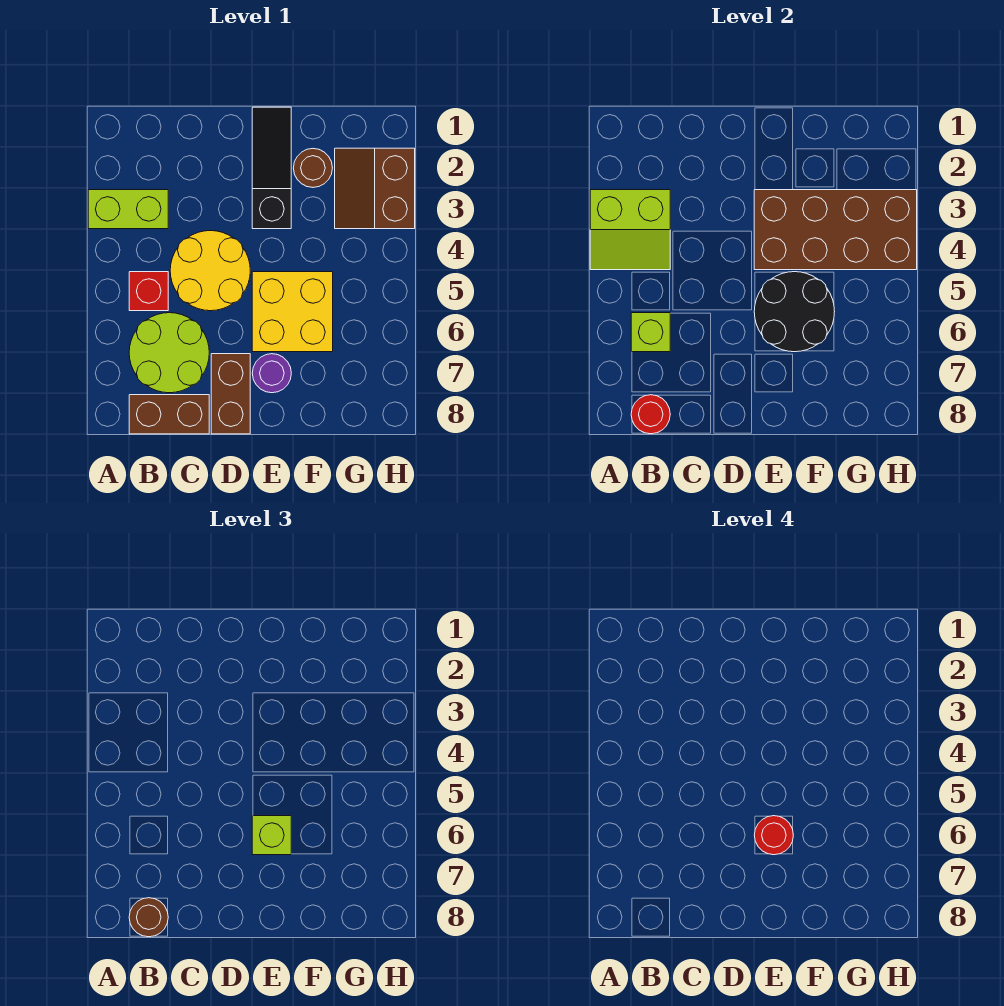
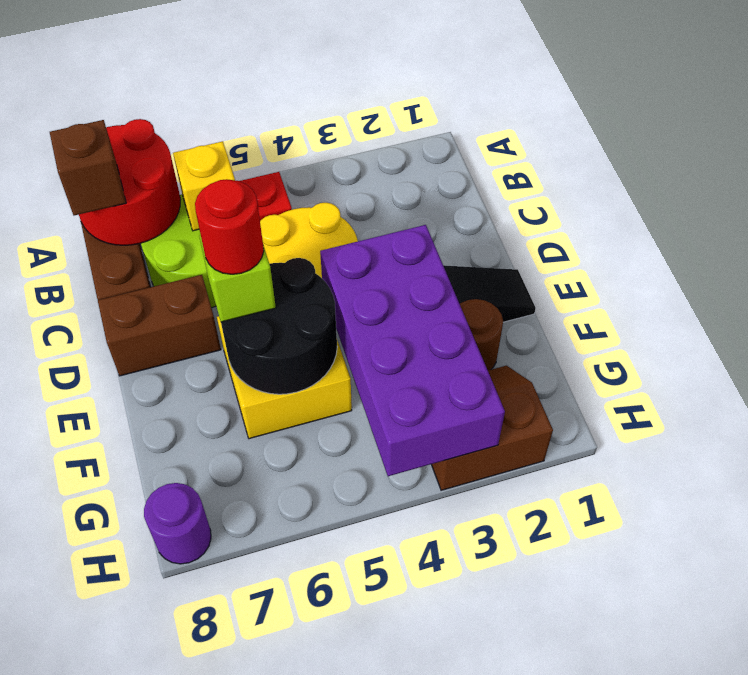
lime brick A3:B3 level 1 -> none
lime slope A3:B4 level 2 top 3 -> none
lime brick B6 level 2 -> yellow brick B6 level 2
red round brick B8 level 2 -> red round brick A7:B8 level 2
brown round brick B8 level 3 -> brown brick B8 level 3
brown brick E3:H4 level 2 -> purple brick E3:H4 level 2
purple round brick E7 level 1 -> purple round brick H8 level 1

